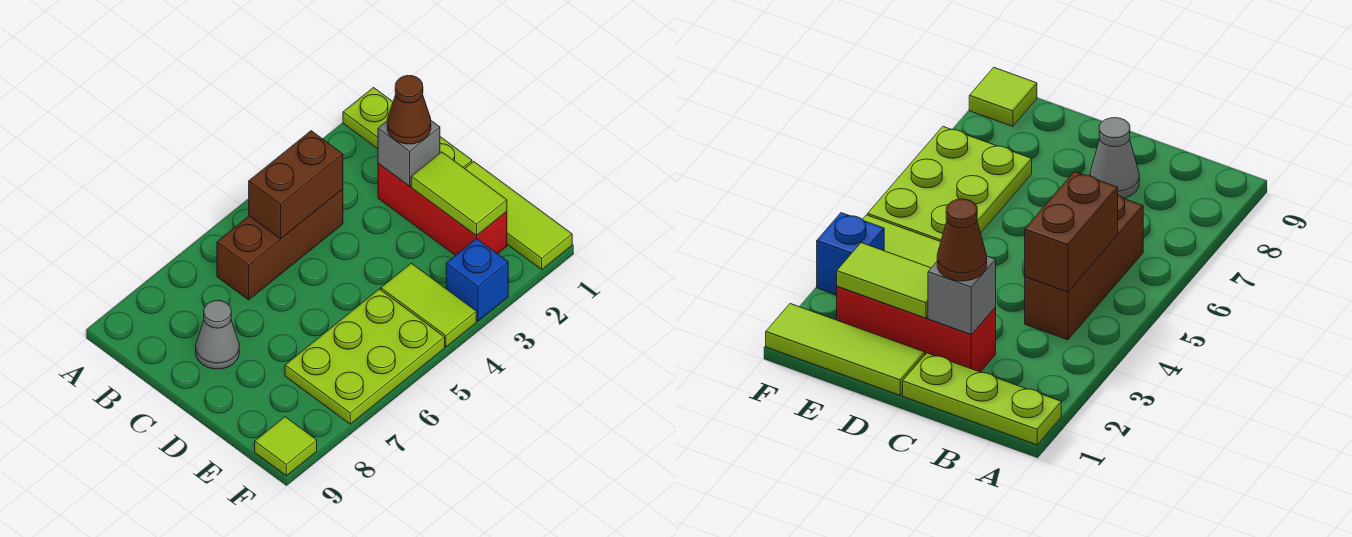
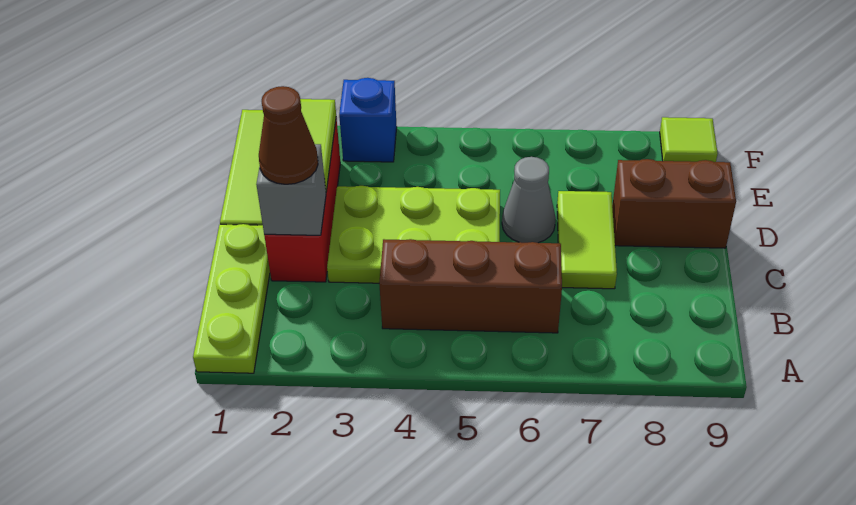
brown brick B4:B5 level 2 -> brown brick D8:D9 level 1
grey cone C8 level 1 -> grey cone D6 level 1
lime tile E4:F4 level 1 -> lime tile C7:D7 level 1
lime plate E5:F7 level 1 -> lime plate C3:D5 level 1

